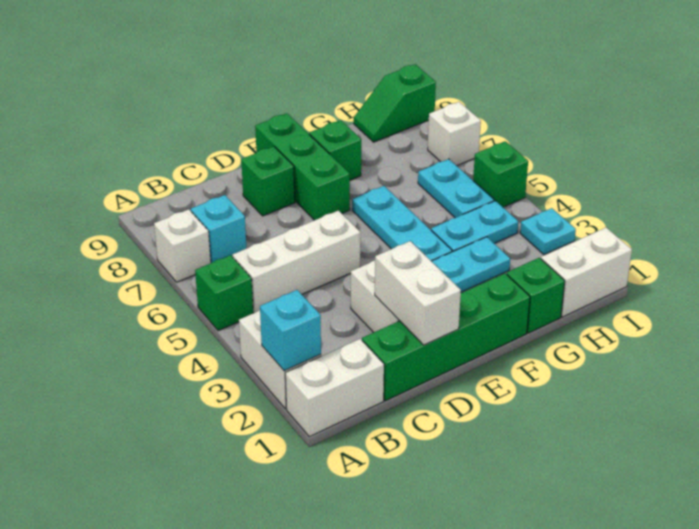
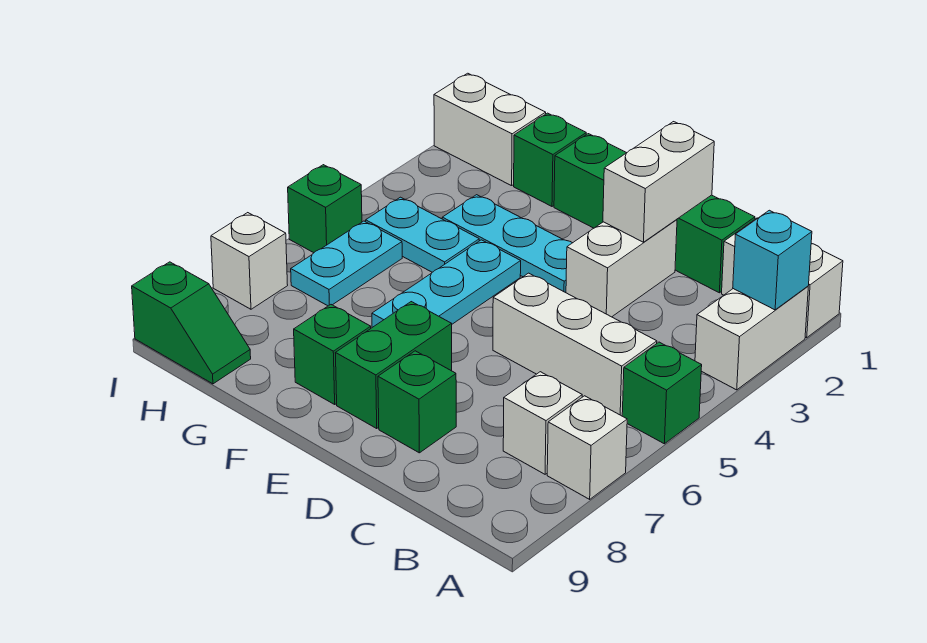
cyan brick B7 level 1 -> white brick B7 level 1
green brick E7:E9 level 1 -> green brick E7:E8 level 1
cyan plate I3 level 1 -> none

